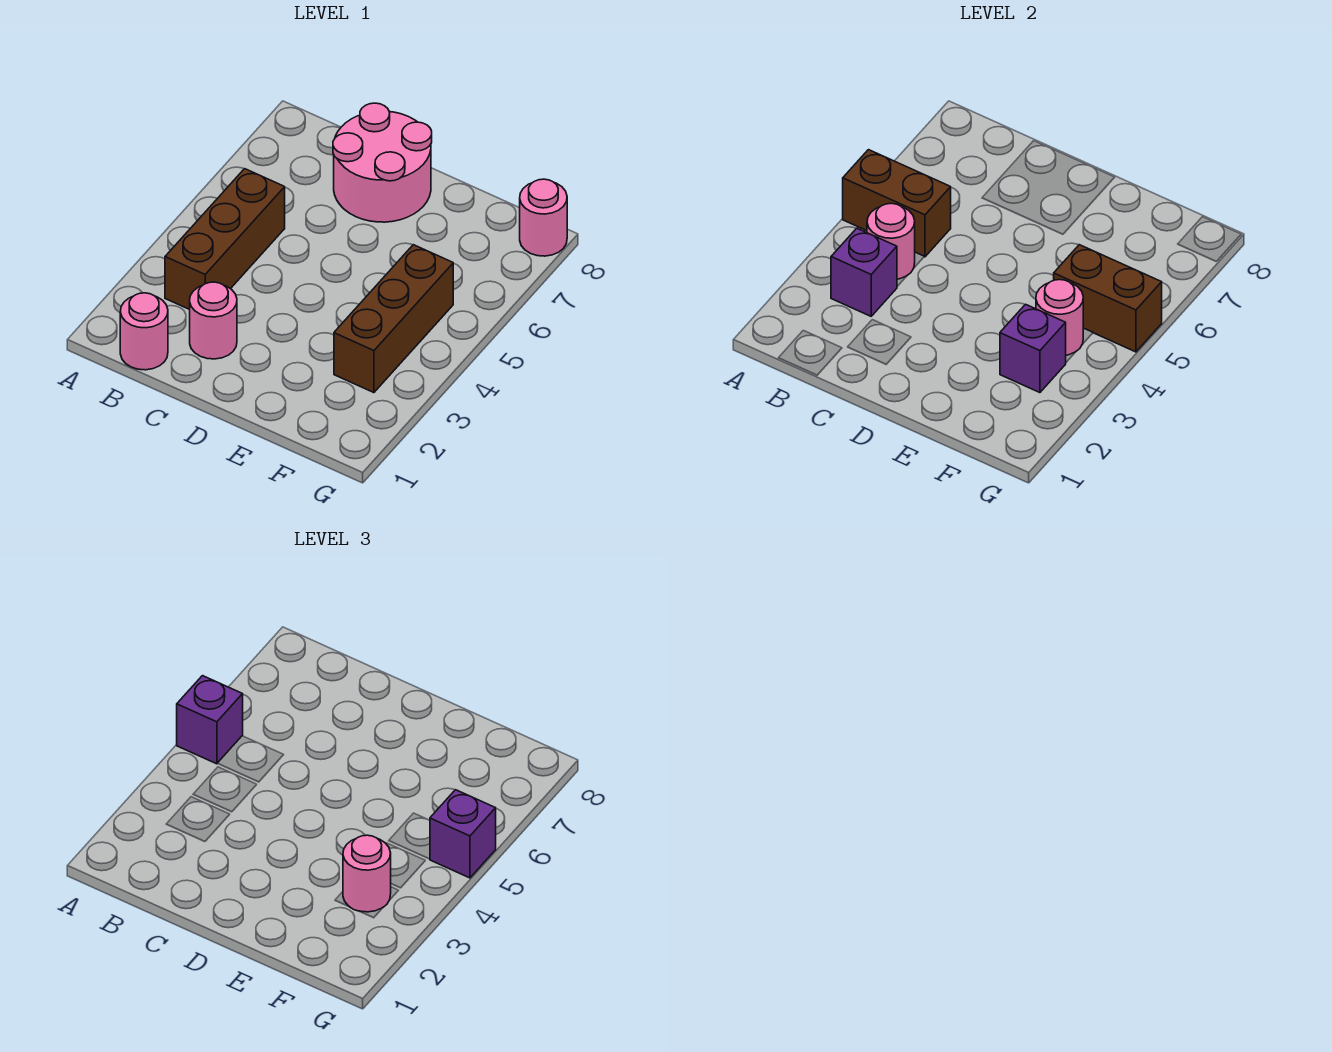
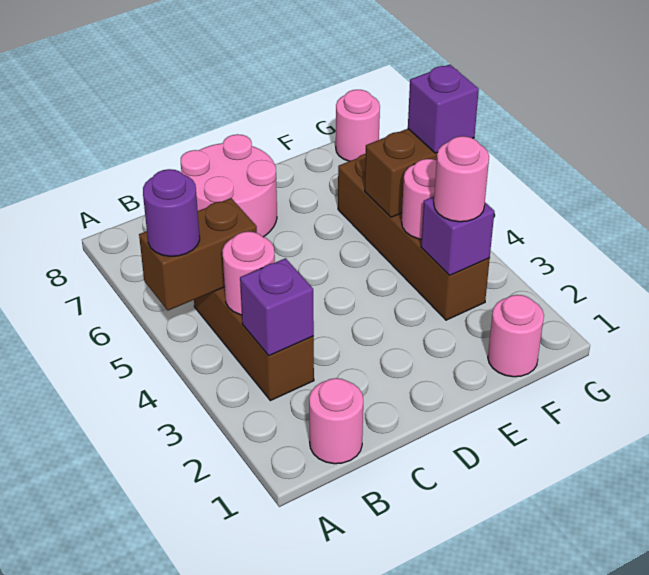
purple brick A5 level 3 -> purple round brick A5 level 3
pink round brick C2 level 1 -> pink round brick F1 level 1
brown brick F3:F5 level 1 -> brown brick F3:F6 level 1

